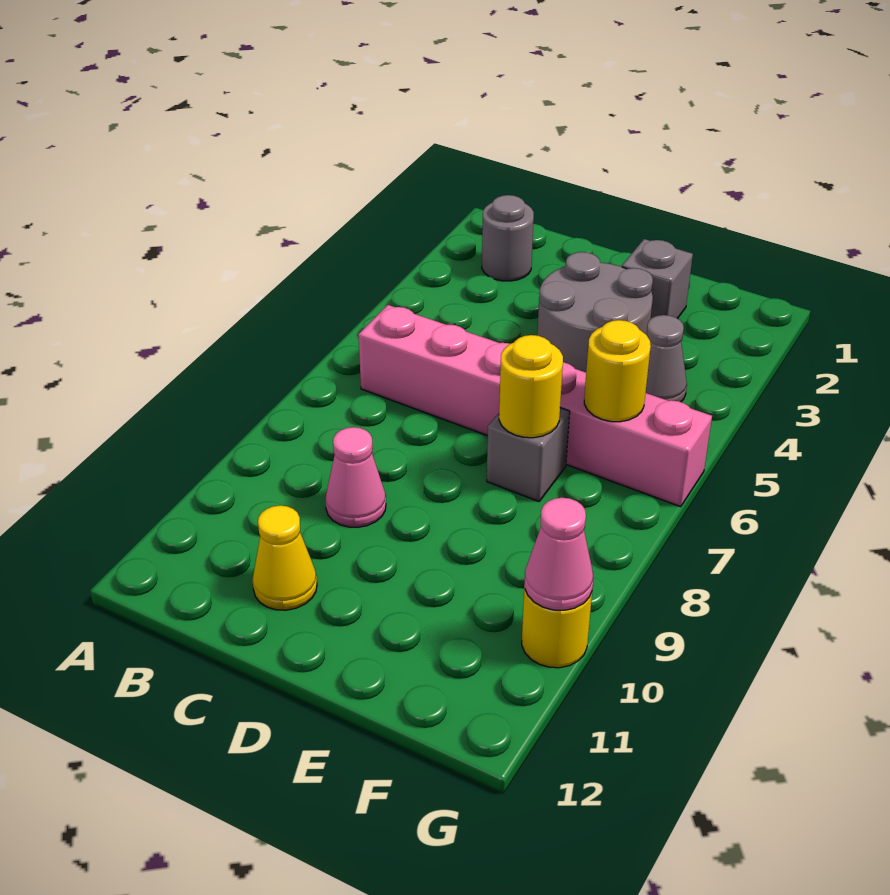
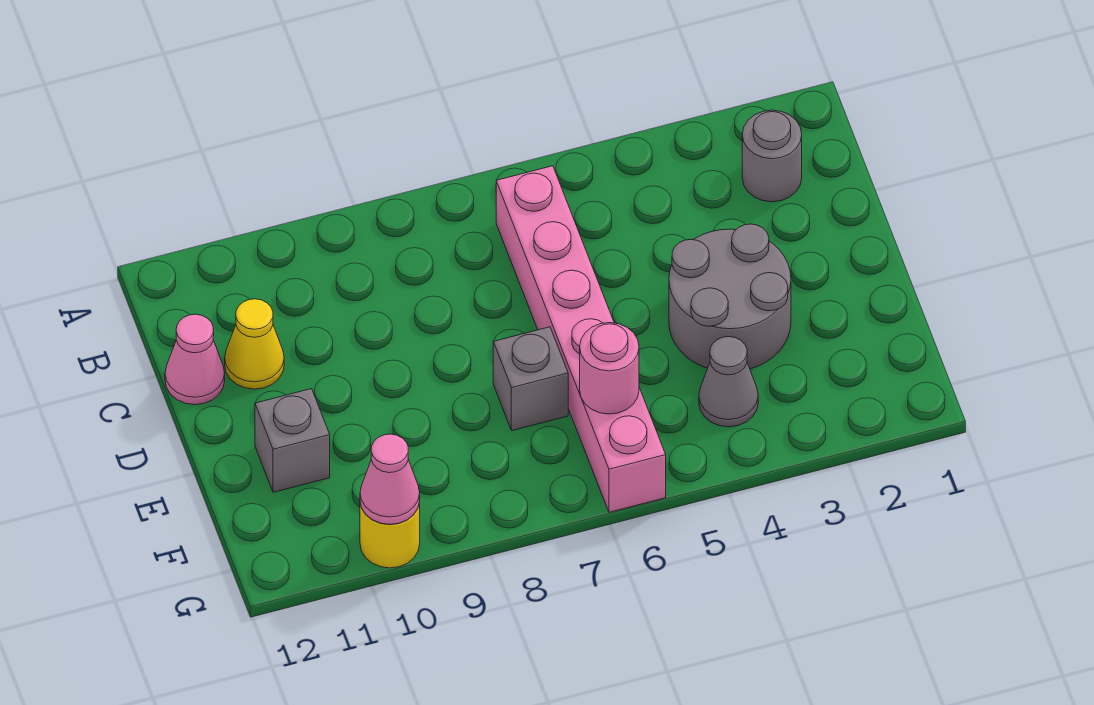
pink cone C9 level 1 -> pink cone C12 level 1
grey brick E2 level 1 -> grey brick E11 level 1
yellow round brick E7 level 2 -> none
yellow round brick F6 level 2 -> pink round brick F6 level 2

